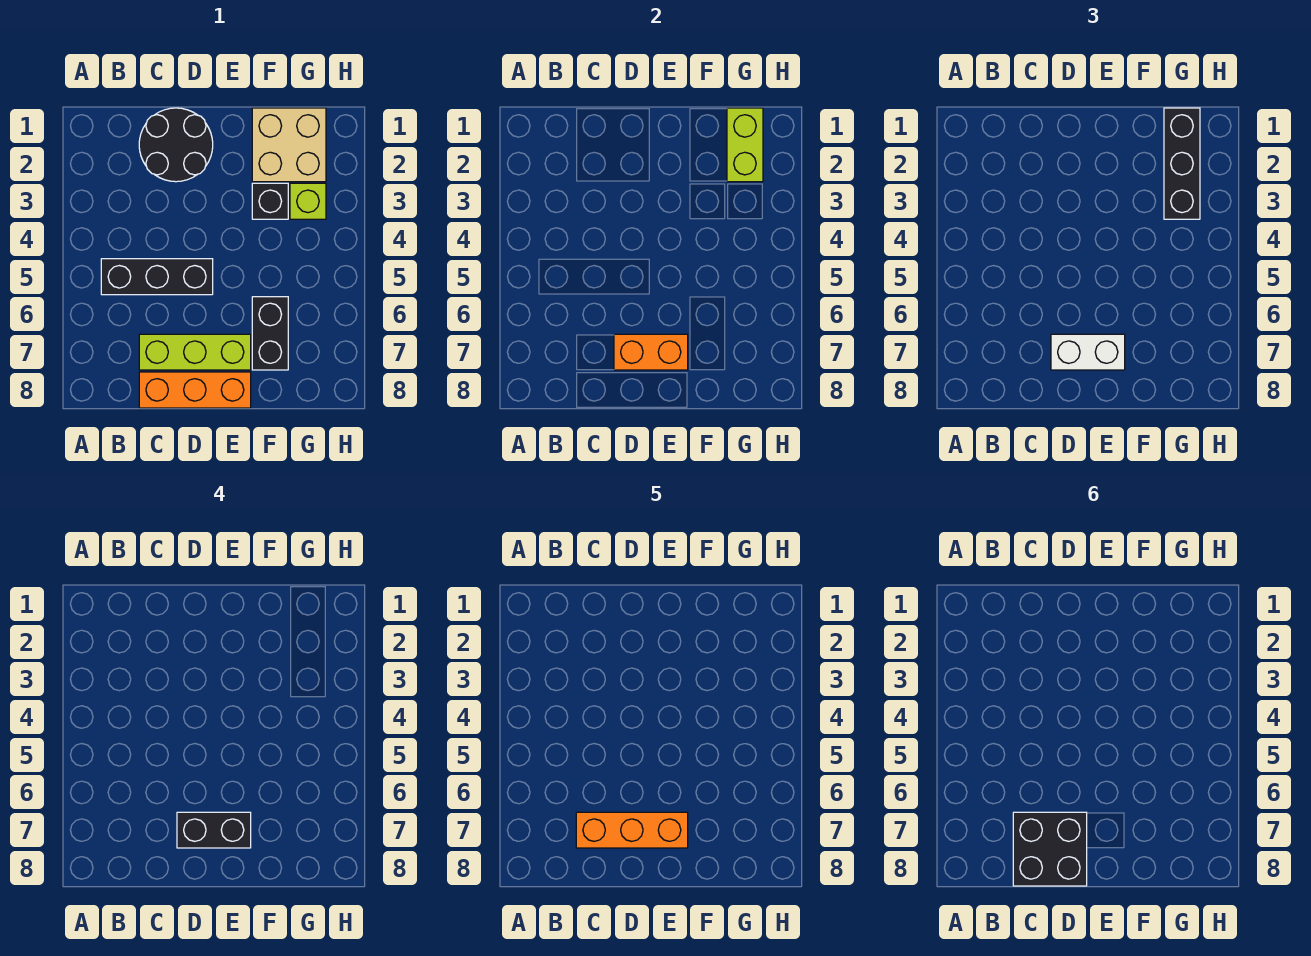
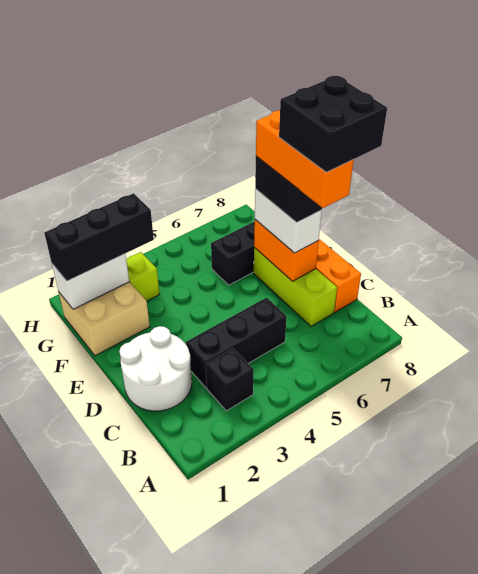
black brick B5:D5 level 1 -> black brick C3:C5 level 1
black round brick C1:D2 level 1 -> white round brick C1:D2 level 1
black brick F3 level 1 -> black brick B3 level 1
lime brick G1:G2 level 2 -> white brick G1:G2 level 2

